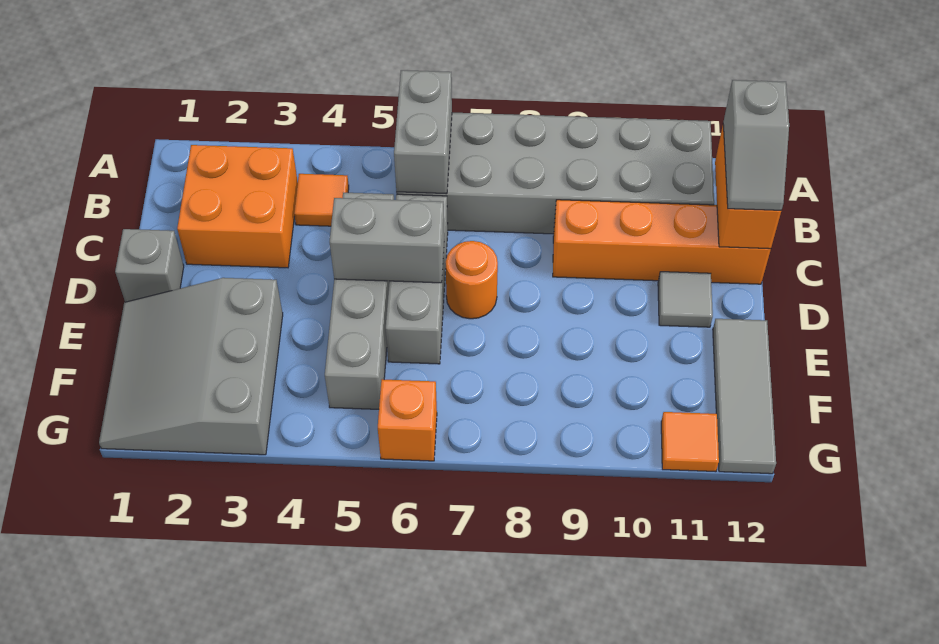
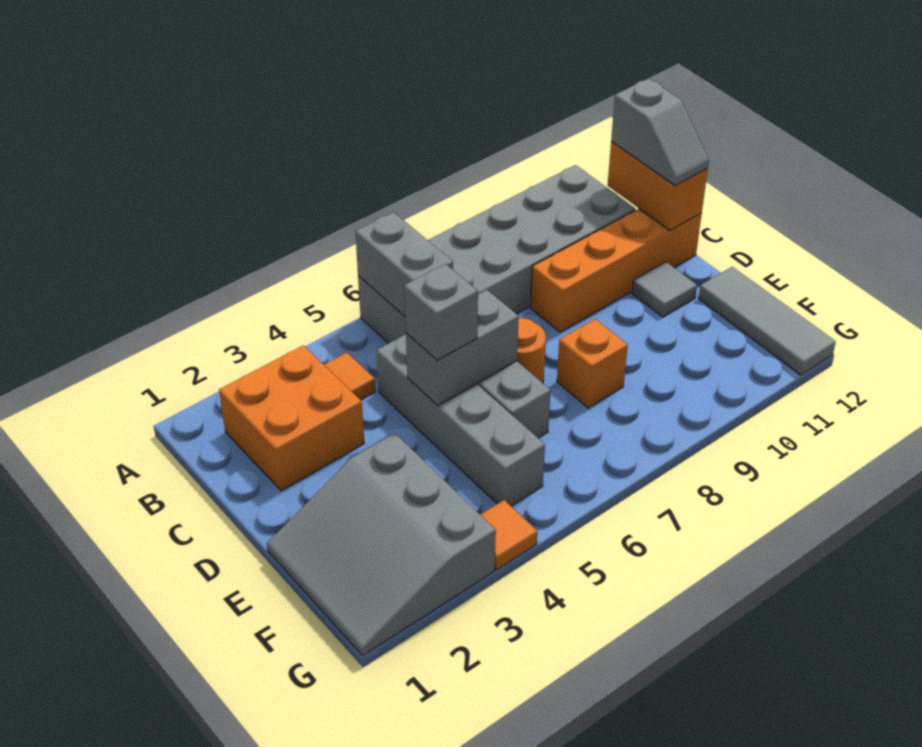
grey brick D1 level 1 -> grey brick D5 level 3
orange brick G6 level 1 -> orange brick E8 level 1
orange tile G11 level 1 -> orange tile G4 level 1

